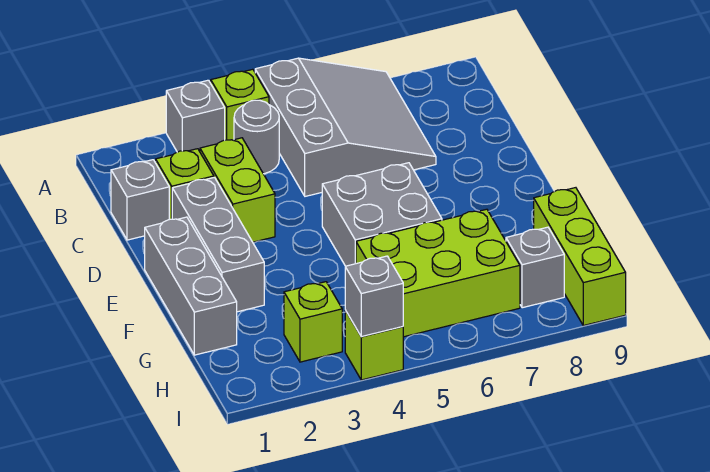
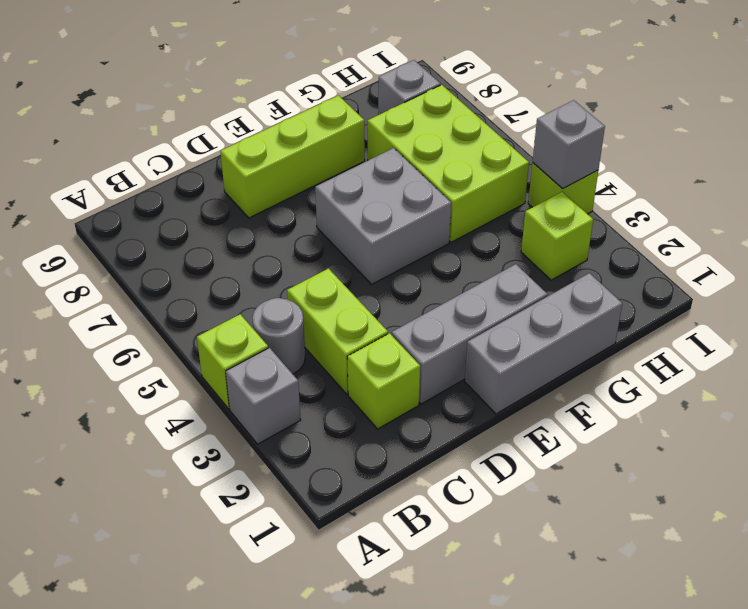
grey slope A5:C7 level 1 top 5 -> none
grey brick C1 level 1 -> none
lime brick C3:D3 level 1 -> lime brick C3:C4 level 1
lime brick G9:I9 level 1 -> lime brick D8:F8 level 1

